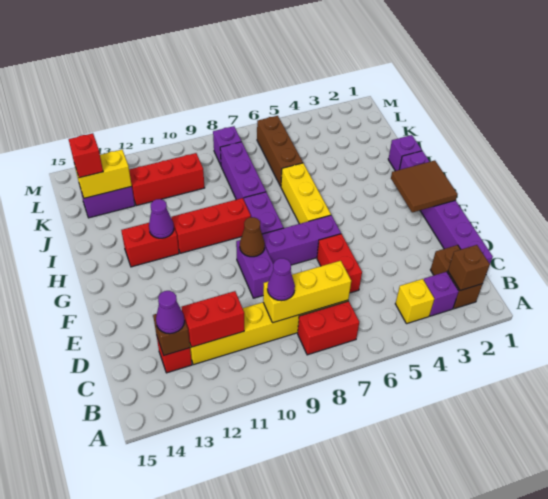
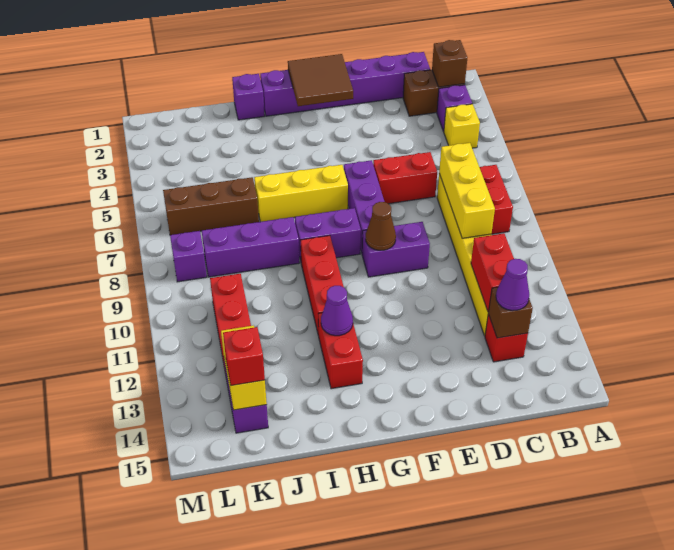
purple cone C9 level 3 -> none

